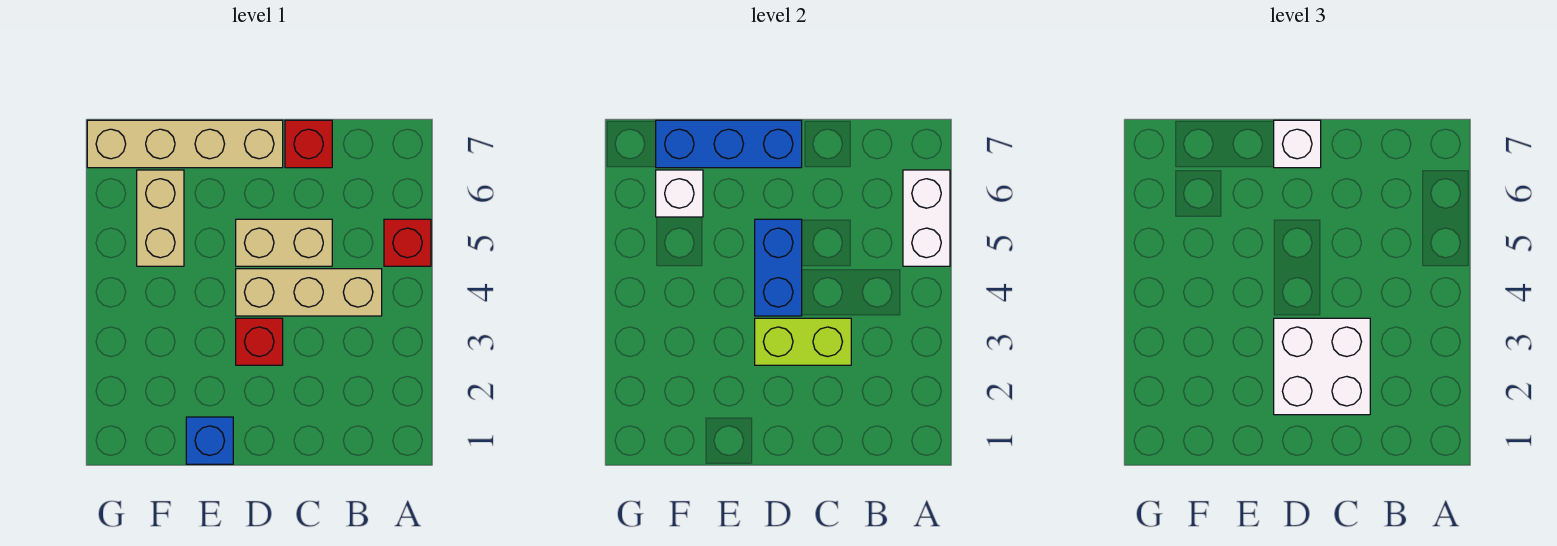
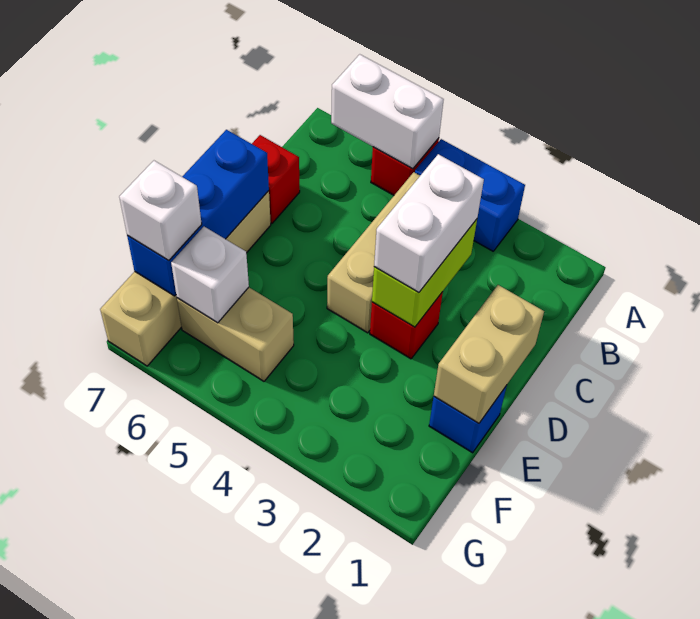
white brick C2:D3 level 3 -> white brick C3:D3 level 3
tan brick C5:D5 level 1 -> tan brick D1:E1 level 2
blue brick D4:D5 level 2 -> blue brick A3:A4 level 1
white brick D7 level 3 -> white brick F7 level 3

